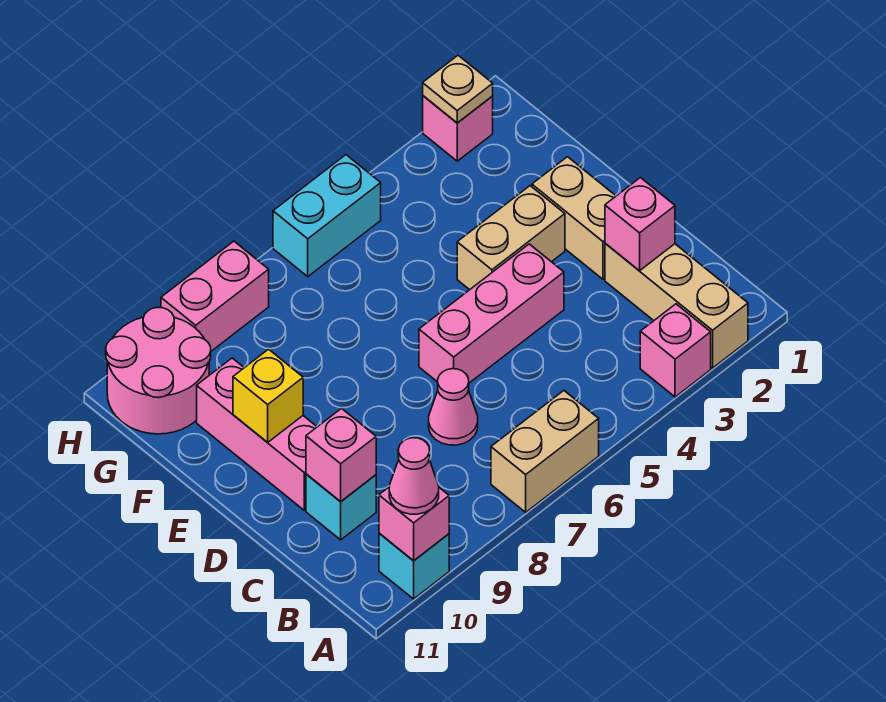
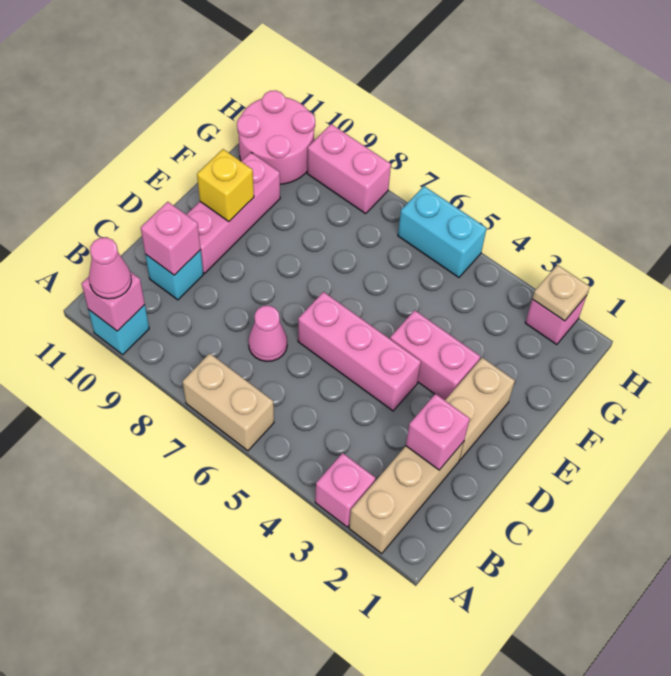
tan brick E3:E4 level 1 -> pink brick E3:E4 level 1

